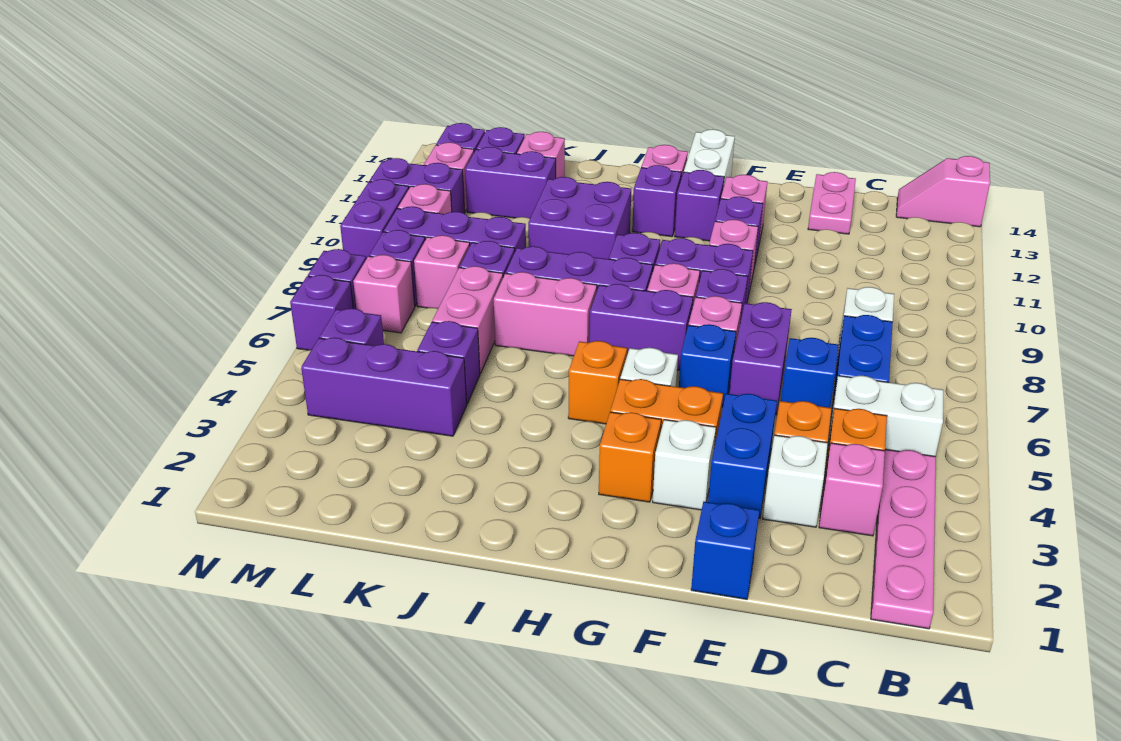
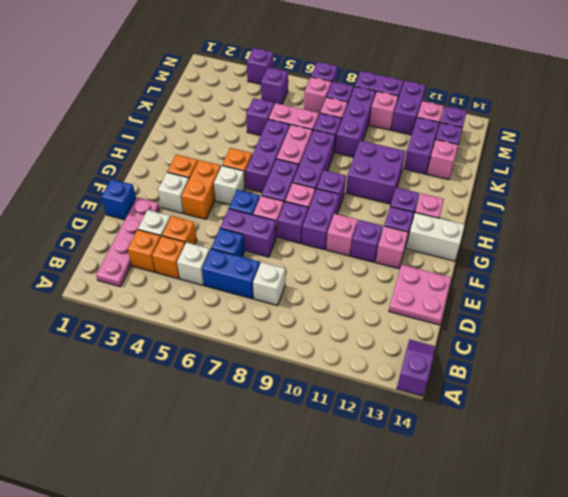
pink slope A14:B14 level 1 top A -> purple slope A14:B14 level 1 top A
pink plate B1:B4 level 1 -> pink plate B2:E2 level 1
white brick B5:C5 level 1 -> white brick C5 level 1
pink brick C3 level 1 -> orange brick C3 level 1
pink plate D13:D14 level 1 -> pink plate D13:E14 level 1
blue brick E3:E4 level 1 -> none
purple brick K4:M4 level 1 -> purple brick H6:J6 level 1
purple brick N6 level 1 -> purple brick N4 level 1

